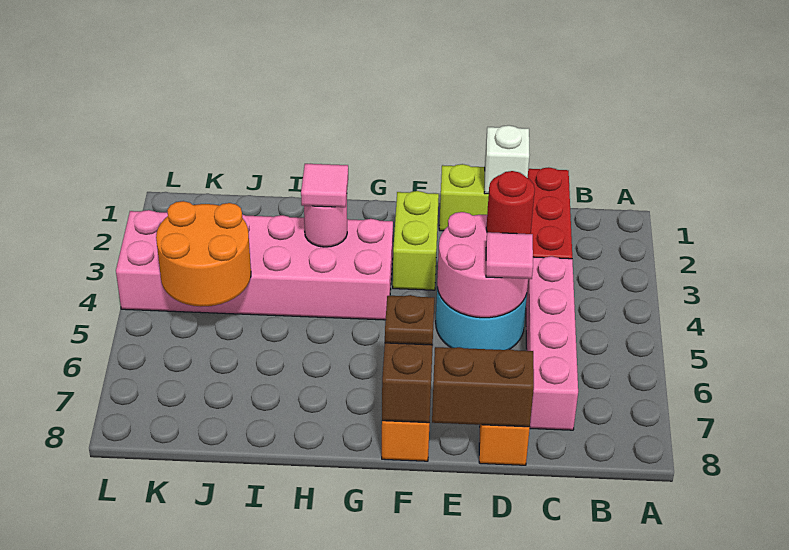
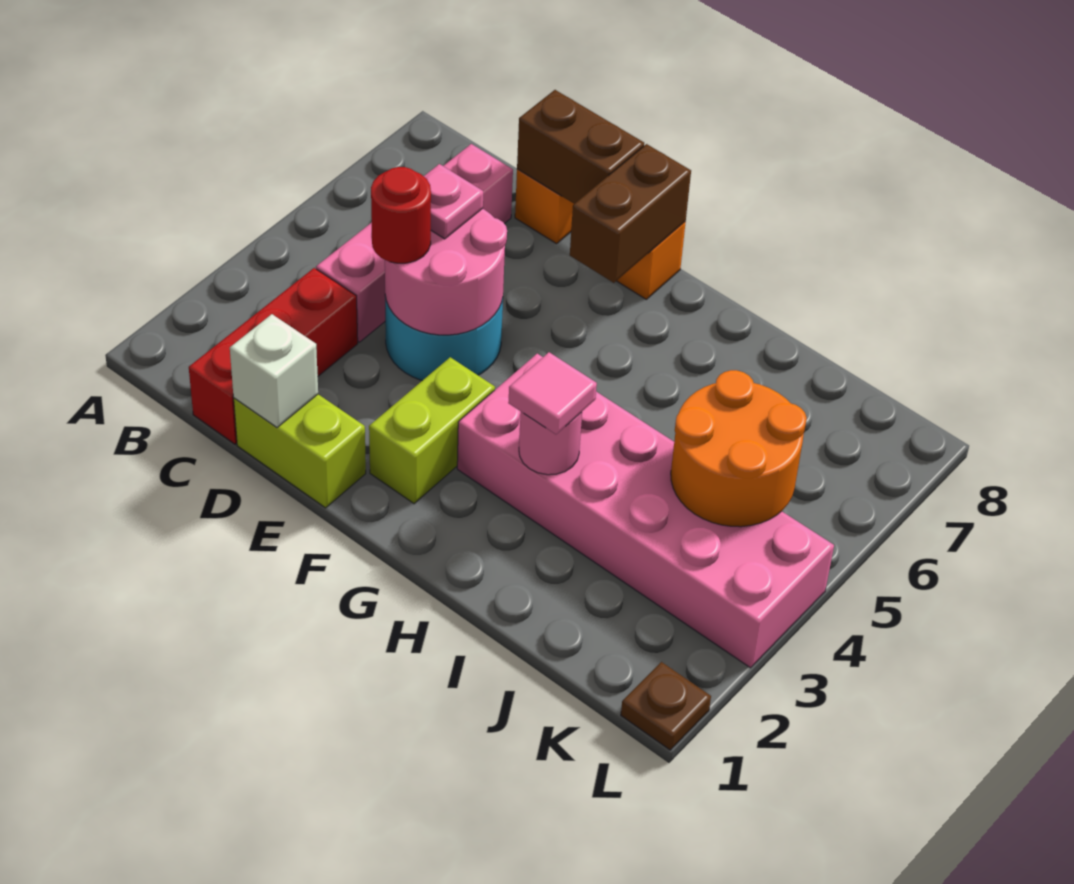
pink tile D5 level 3 -> pink plate D5 level 3
brown plate F7 level 3 -> brown plate L1 level 1

